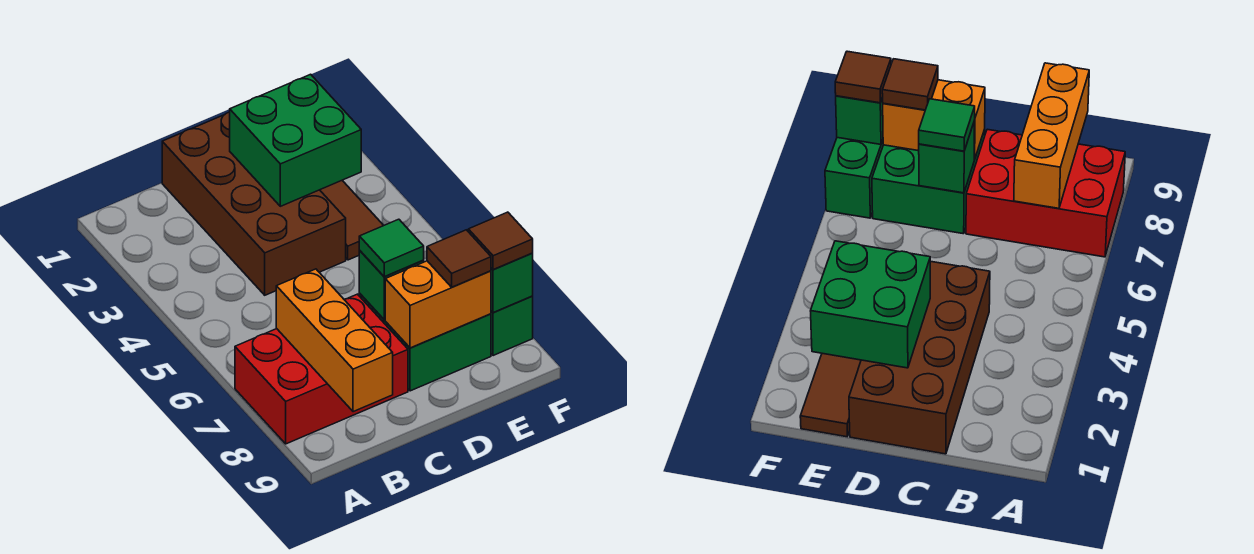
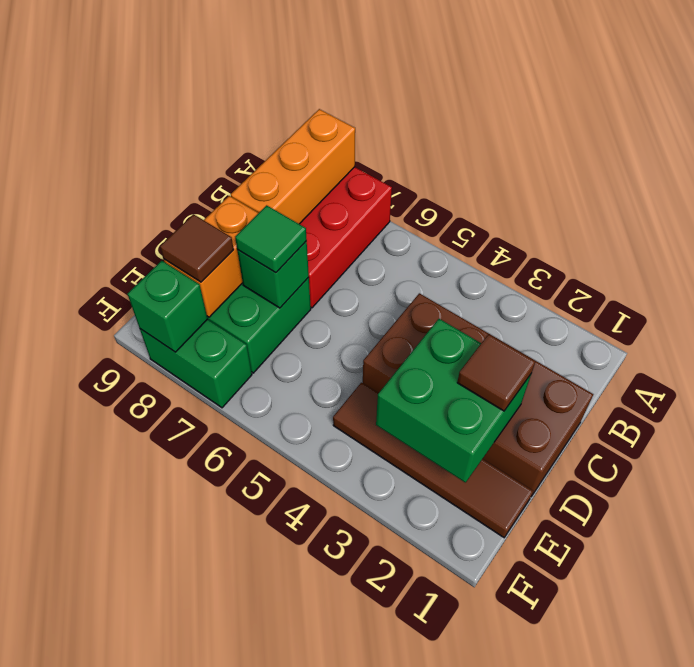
orange brick B7:B9 level 2 -> orange brick A8:C8 level 2
brown tile F8 level 3 -> brown tile D2 level 3

